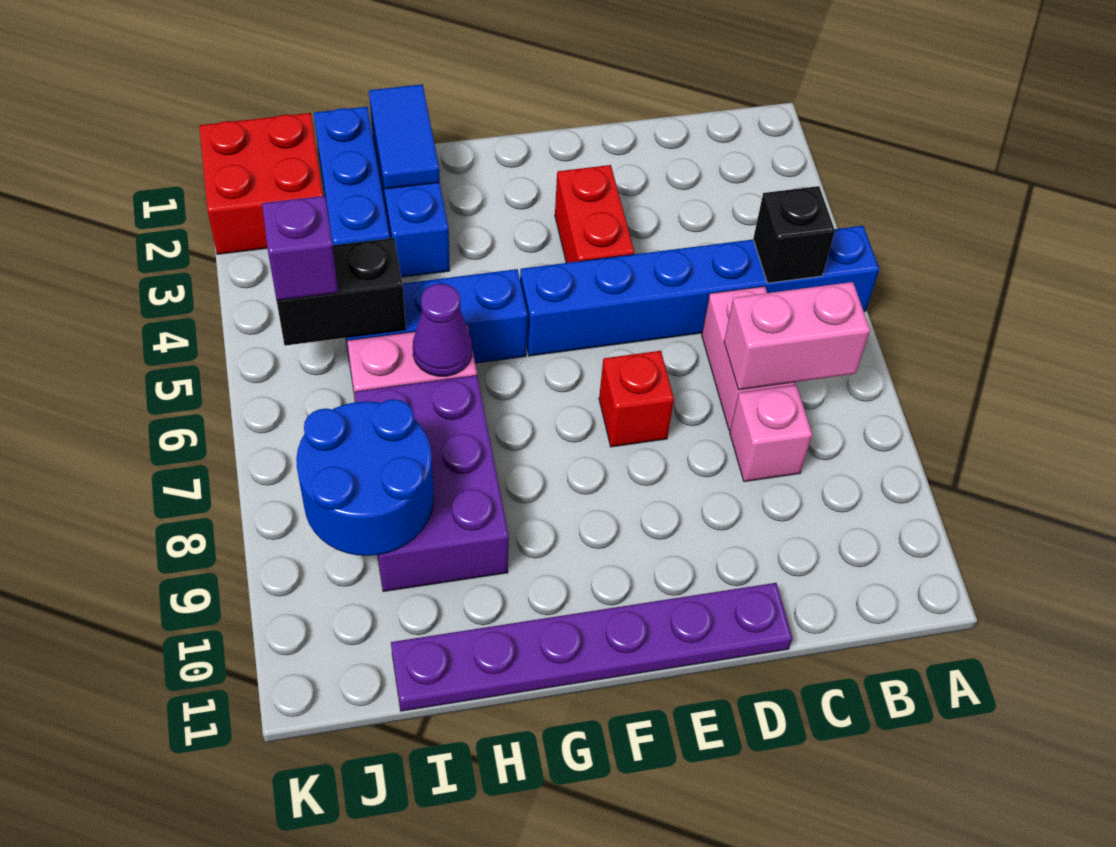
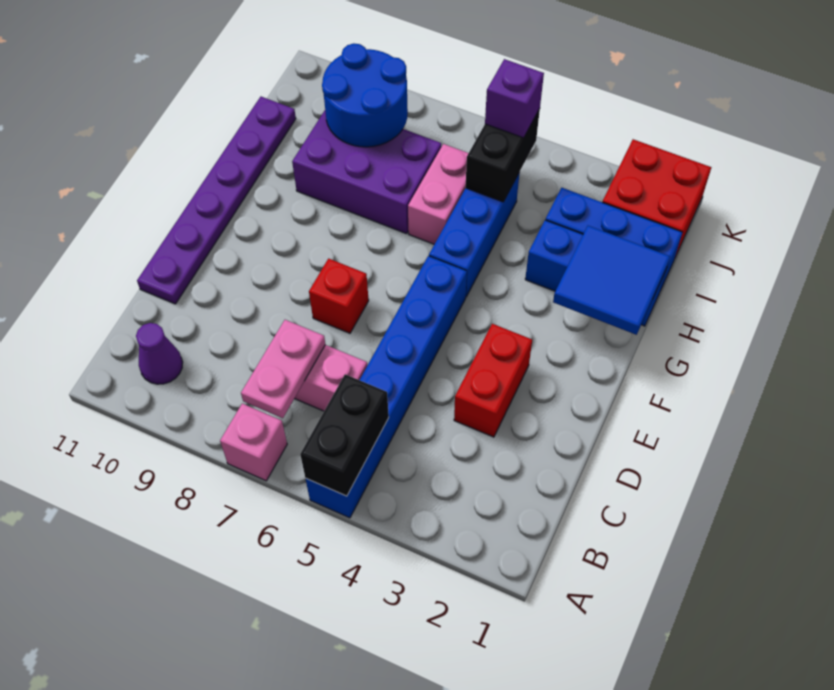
black brick B5 level 2 -> black brick A5:B5 level 2
pink brick B7:C7 level 2 -> pink plate B7:C7 level 2
pink brick C8 level 1 -> pink brick A7 level 1
red brick E3:E4 level 1 -> red brick D3:E3 level 1
blue tile H1:H2 level 2 -> blue tile G1:H2 level 2
purple cone H6 level 2 -> purple cone B10 level 1

